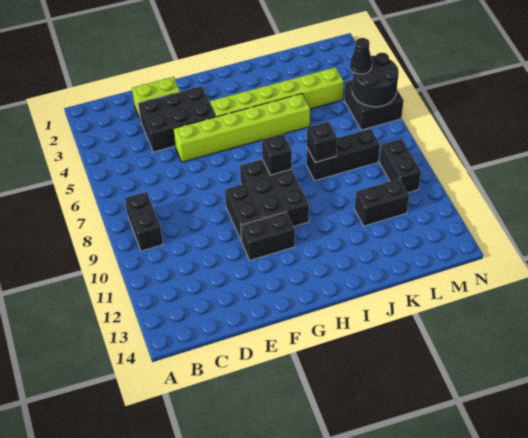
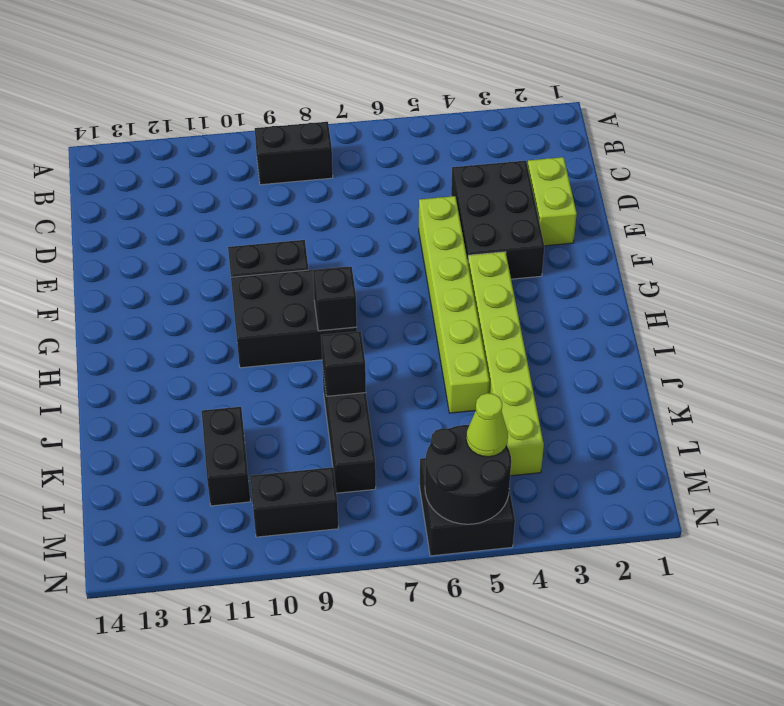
black brick F11:G11 level 1 -> none
black cone M5 level 3 -> lime cone M5 level 3

